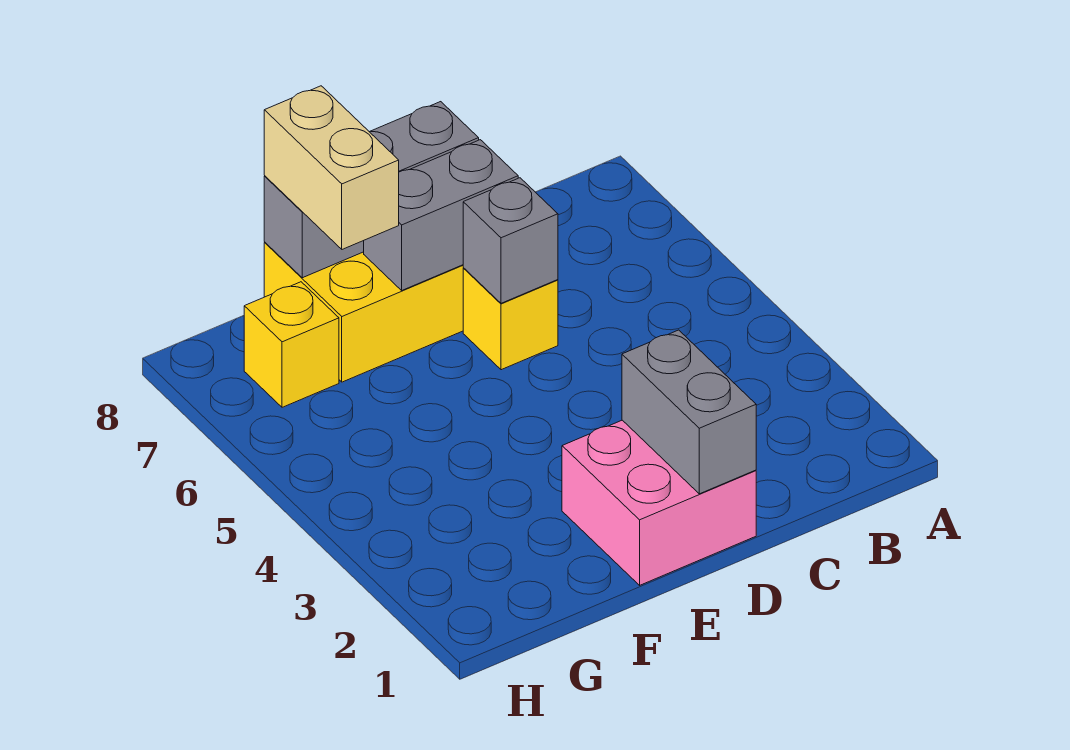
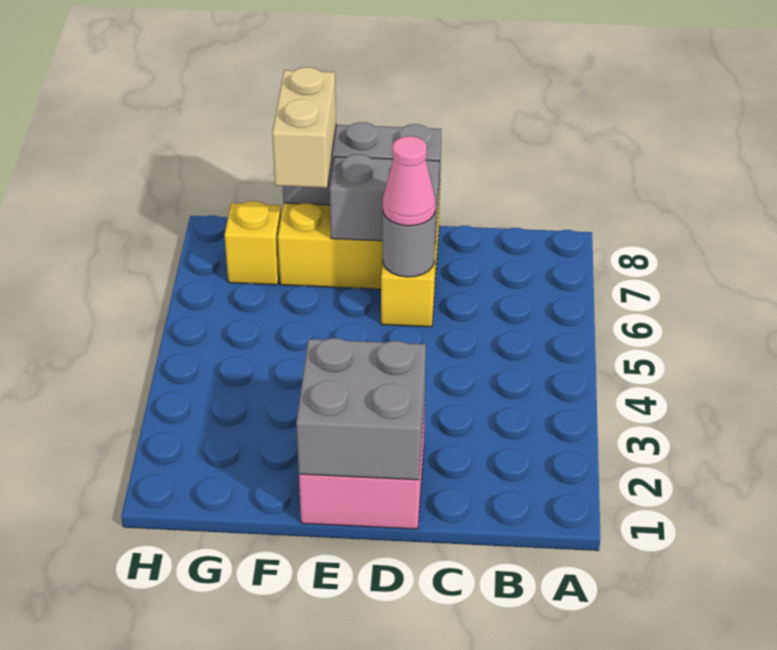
grey brick D1:D2 level 2 -> grey brick D1:E2 level 2
grey brick D6 level 2 -> grey round brick D6 level 2
none -> pink cone D6 level 3

